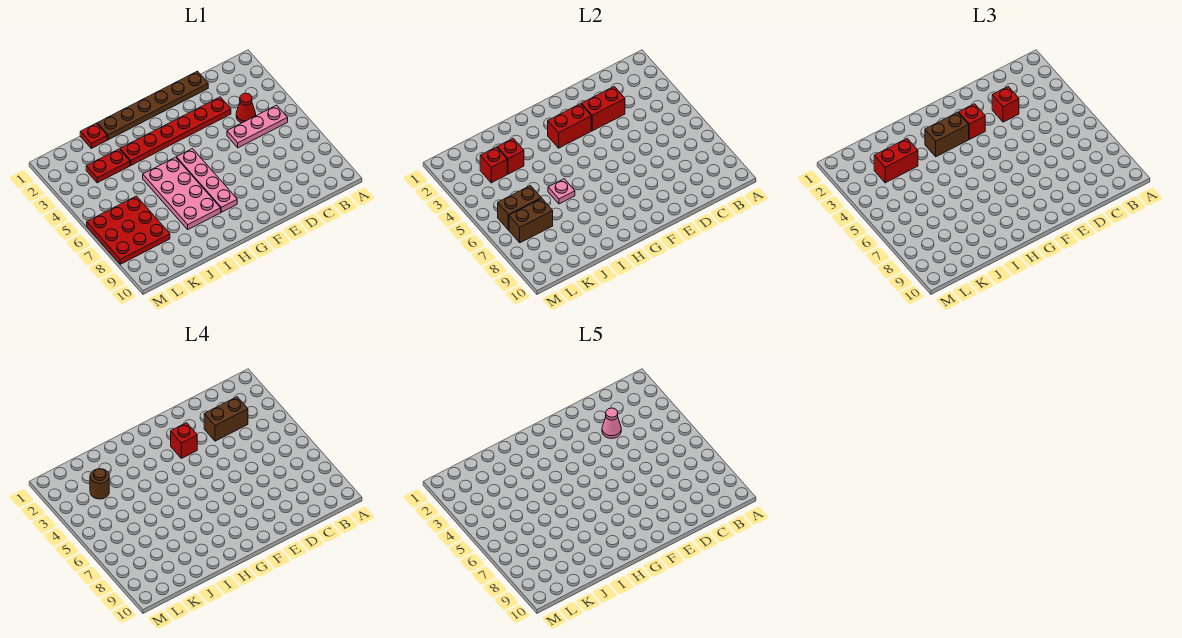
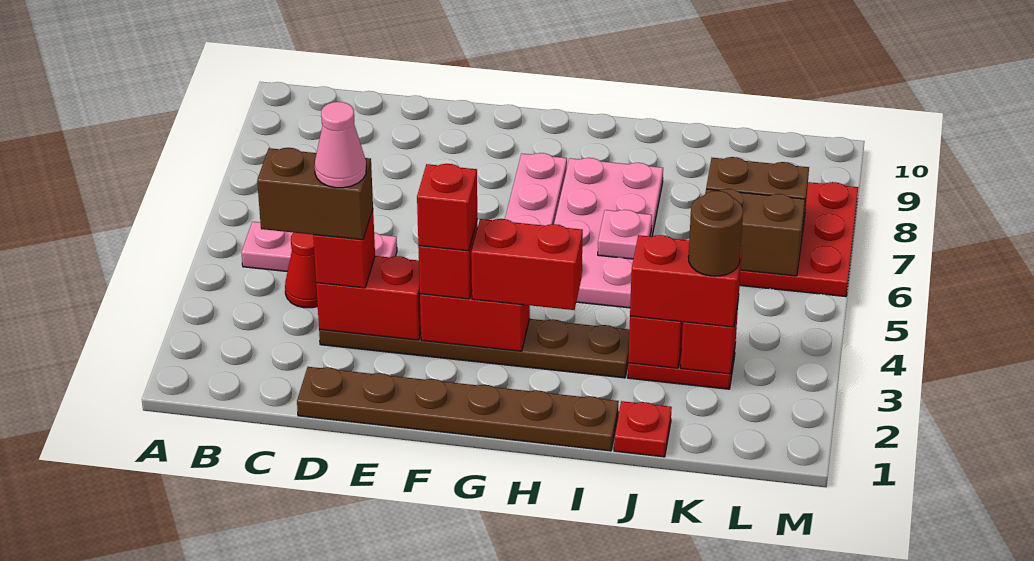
red plate D3:I3 level 1 -> brown plate D3:I3 level 1
brown brick G3:H3 level 3 -> red brick G3:H3 level 3

